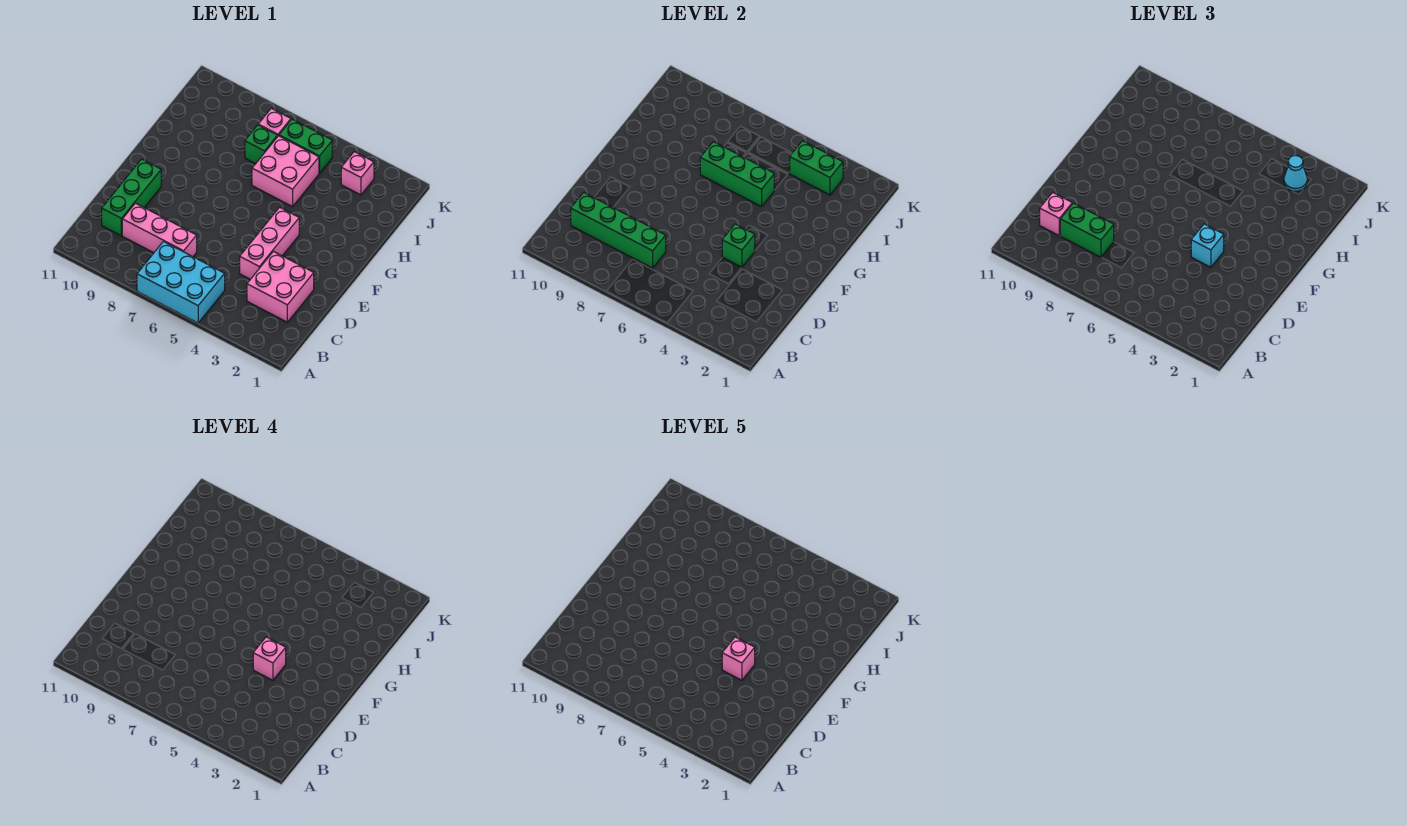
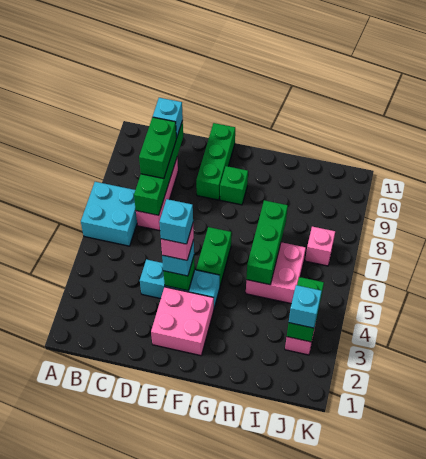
cyan brick A5:B7 level 1 -> cyan brick A6:B7 level 1
pink brick C2:D3 level 1 -> pink brick E2:F3 level 1
green brick C10:E10 level 1 -> green brick E9:E11 level 1
pink brick C10 level 3 -> cyan brick C10 level 3
pink brick D4:F4 level 1 -> cyan brick D4:F4 level 1
pink brick E4 level 5 -> cyan brick E4 level 5
green brick I7 level 1 -> green brick F9 level 1
cyan cone J3 level 3 -> cyan brick J3 level 3
green brick J5:J6 level 1 -> green brick F5:F6 level 1

